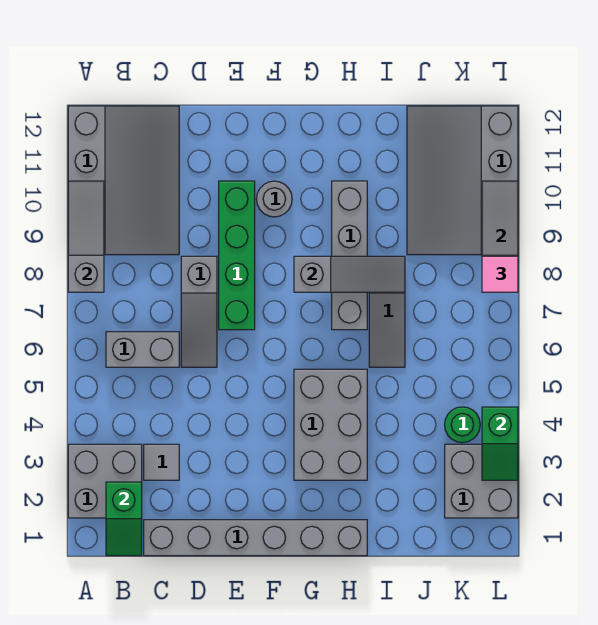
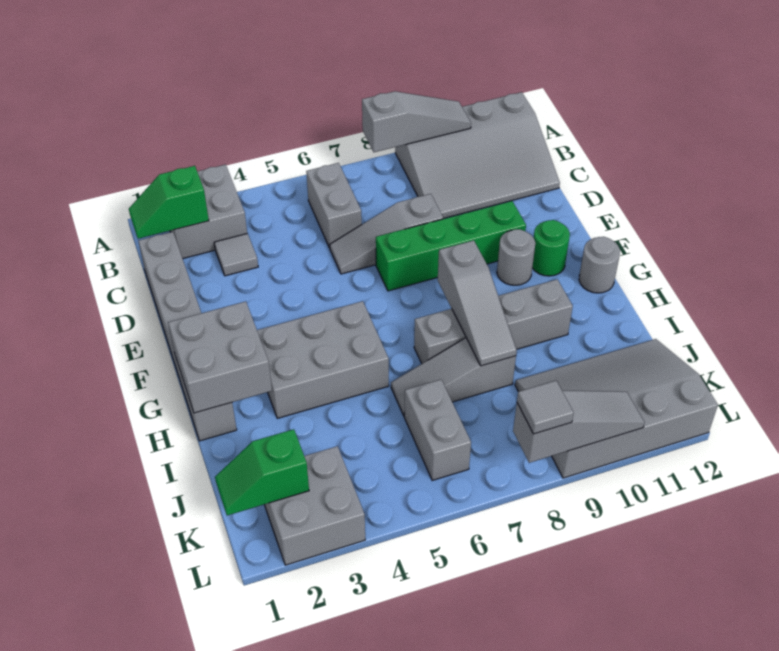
none -> grey brick G1:H2 level 2
none -> grey round brick G12 level 1
none -> grey brick J6:K6 level 1
green round brick K4 level 1 -> green round brick F11 level 1
green slope L3:L4 level 2 top 4 -> green slope K1:K2 level 2 top 2
pink tile L8 level 3 -> grey tile L8 level 3

